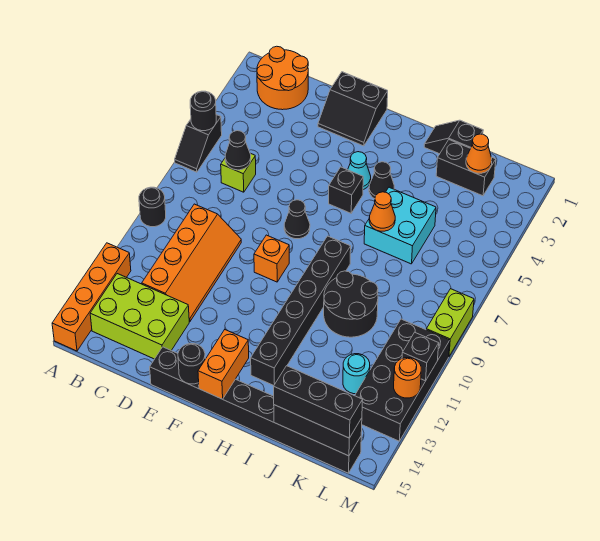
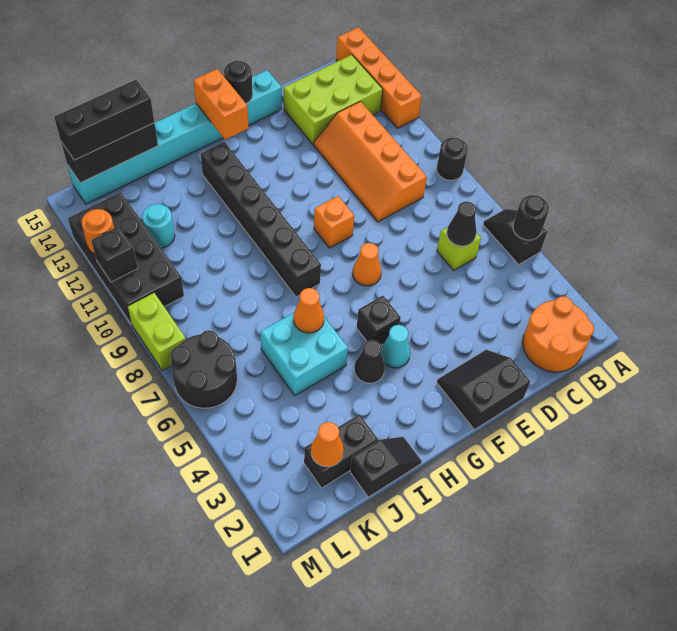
black brick E15:L15 level 1 -> cyan brick E15:L15 level 1
black cone F7 level 1 -> orange cone F7 level 1
black round brick I9:J10 level 1 -> black round brick L6:M7 level 1

